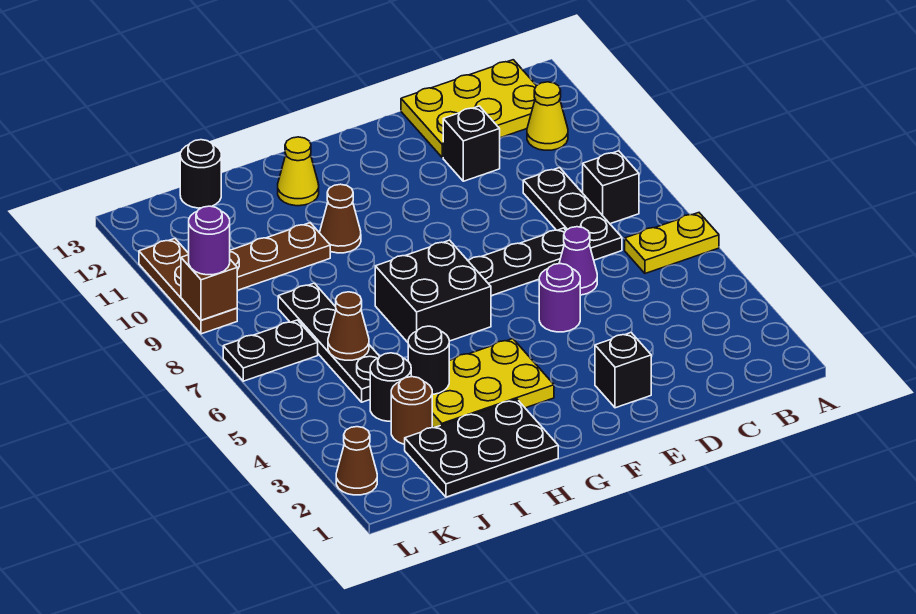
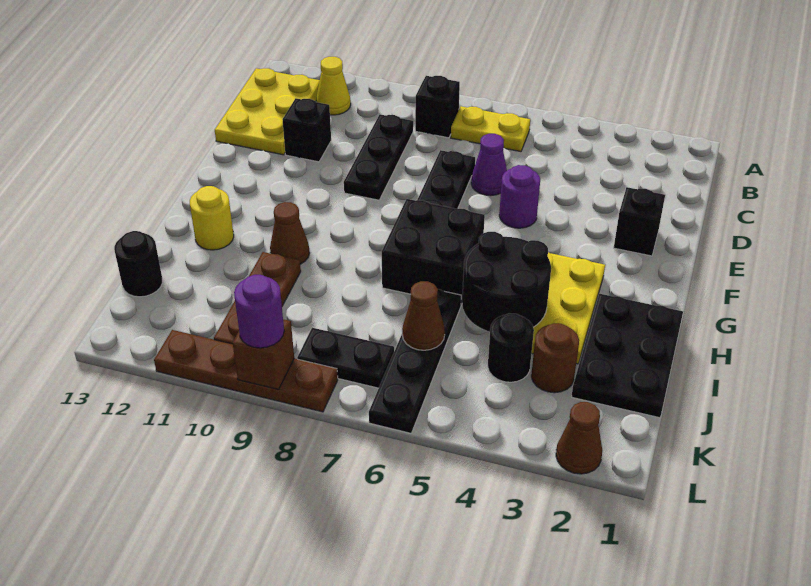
yellow plate A6:B6 level 1 -> yellow plate B6:B7 level 1
black plate C7:C9 level 1 -> black plate C9:E9 level 1
yellow cone H12 level 1 -> yellow round brick H12 level 1
black round brick I4 level 2 -> black round brick H4:I5 level 2
black plate J5:J8 level 1 -> black plate I6:L6 level 1
black plate K7:L7 level 1 -> black plate K7:K8 level 1
brown plate L9:L11 level 1 -> brown plate L8:L11 level 1

